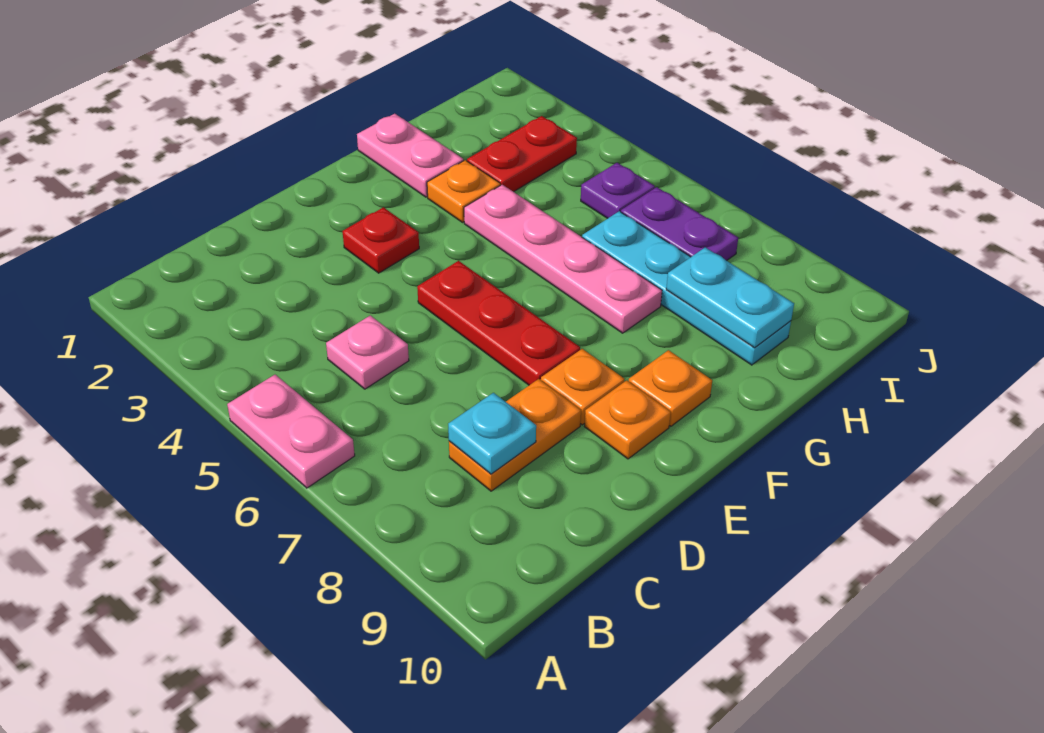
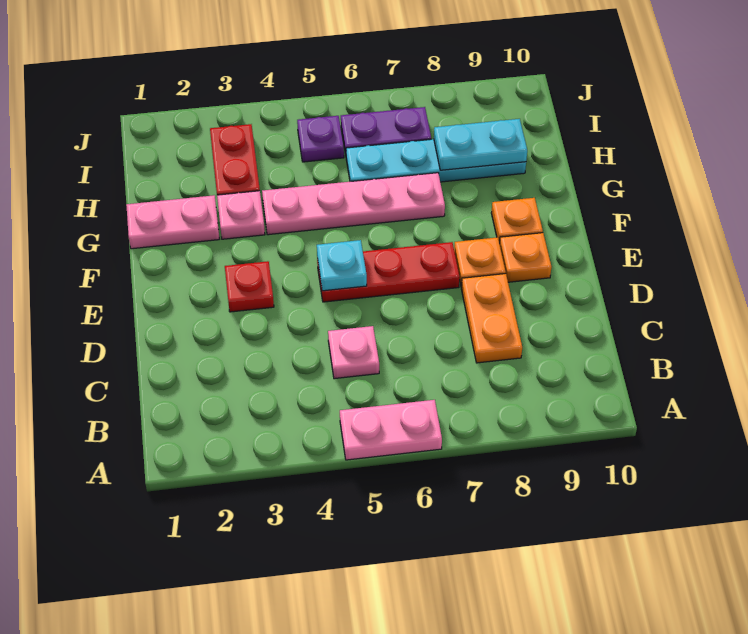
cyan plate C8 level 2 -> cyan plate E5 level 2
orange plate G3 level 1 -> pink plate G3 level 1

